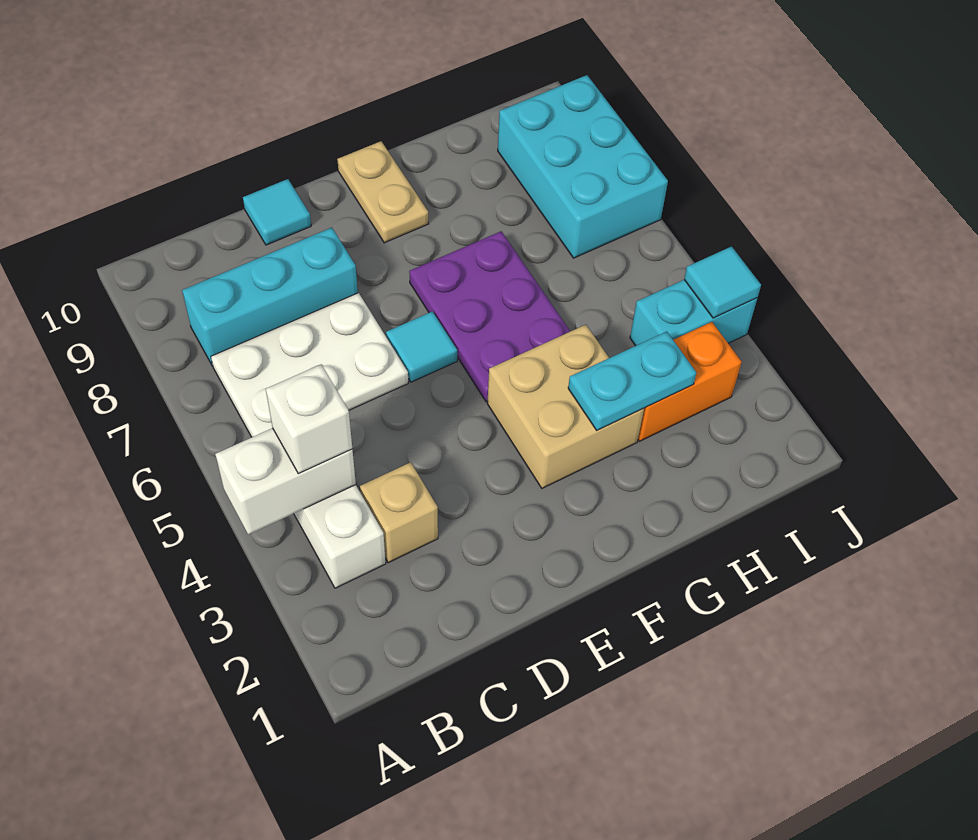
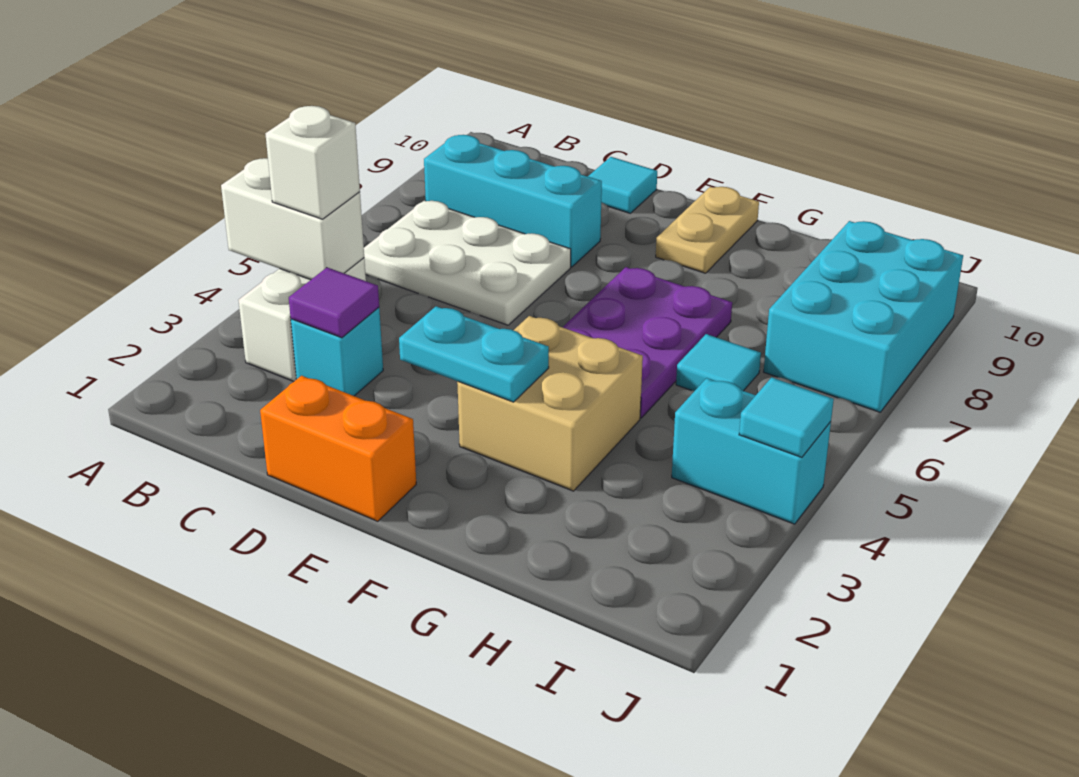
tan brick C3 level 1 -> cyan brick C3 level 1
none -> purple tile C3 level 2
cyan tile E6 level 1 -> cyan tile H6 level 1
cyan plate G3:H3 level 2 -> cyan plate E3:F3 level 2
orange brick H3:I3 level 1 -> orange brick D1:E1 level 1

